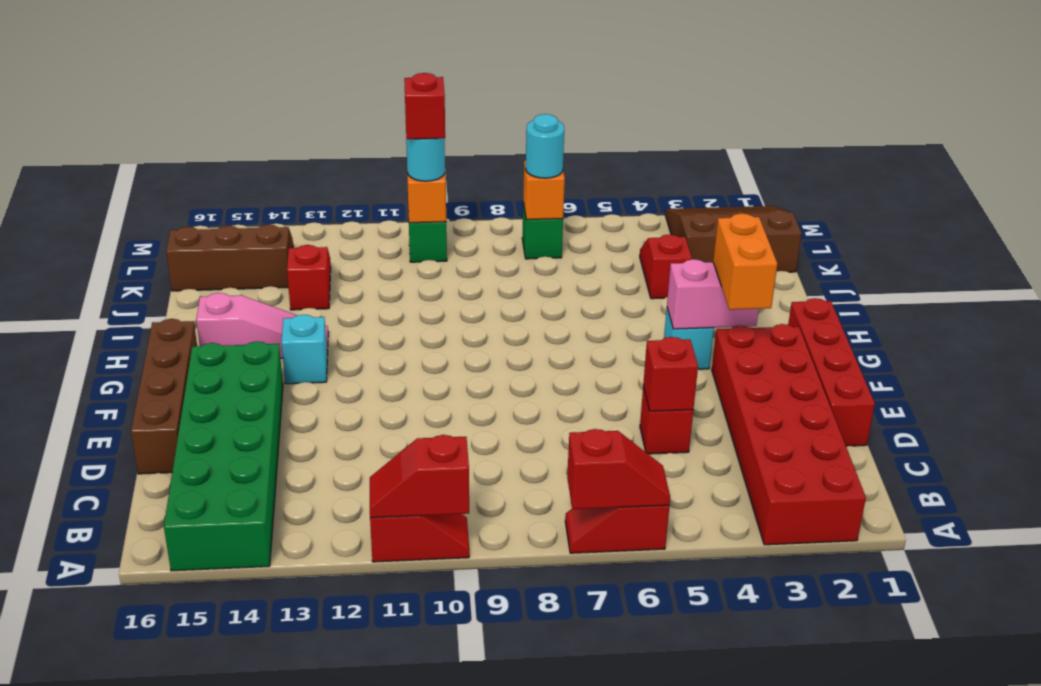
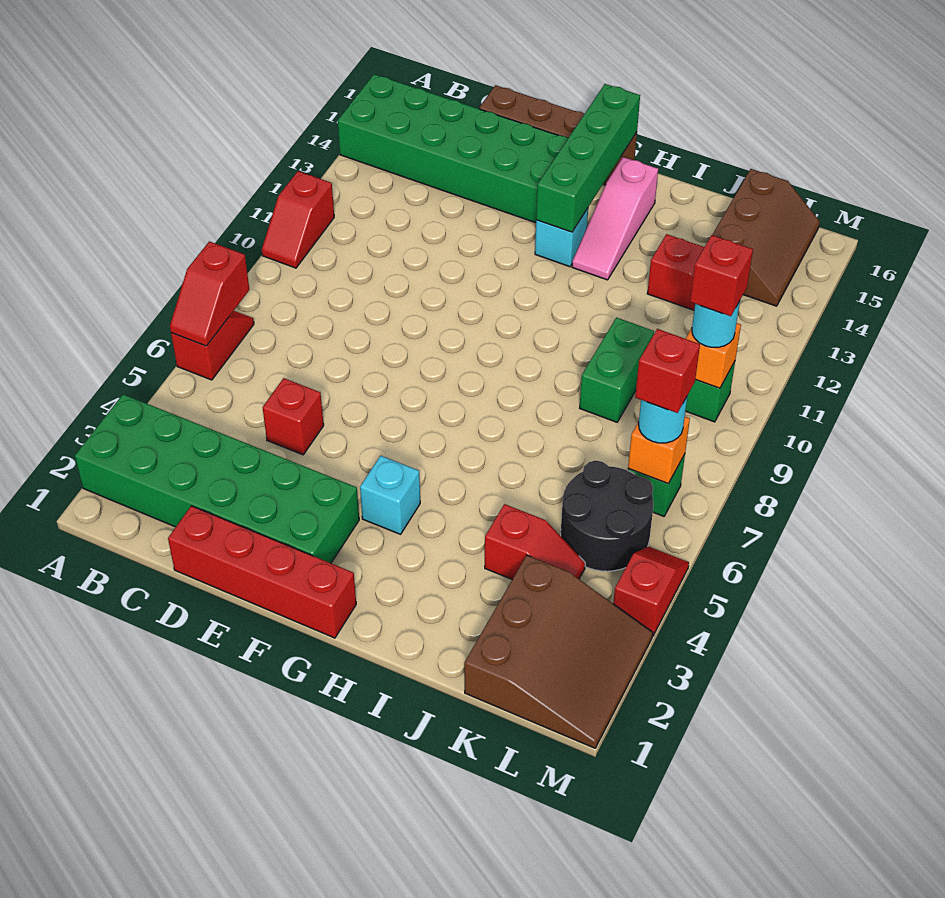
red brick A2:F3 level 1 -> green brick A2:F3 level 1
red slope A10:A11 level 2 top 10 -> red slope M4:M5 level 1 top 4
red brick D5 level 2 -> red brick L7 level 4
orange brick F3:G3 level 3 -> none
pink brick G3:G4 level 2 -> none
none -> green brick G13:G16 level 2
none -> green brick J9:J10 level 1
none -> black round brick K5:L6 level 1

